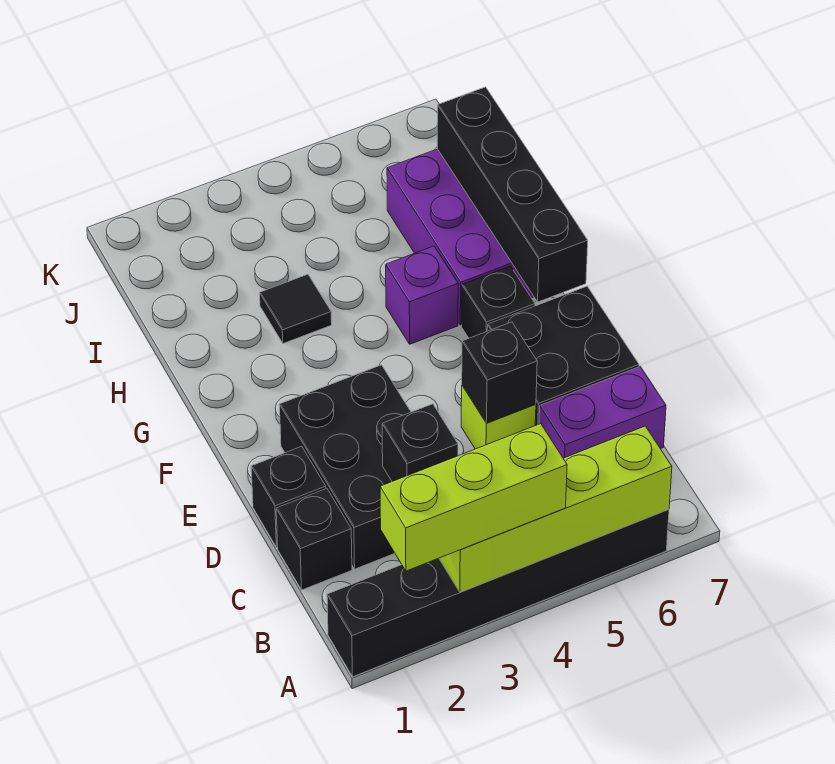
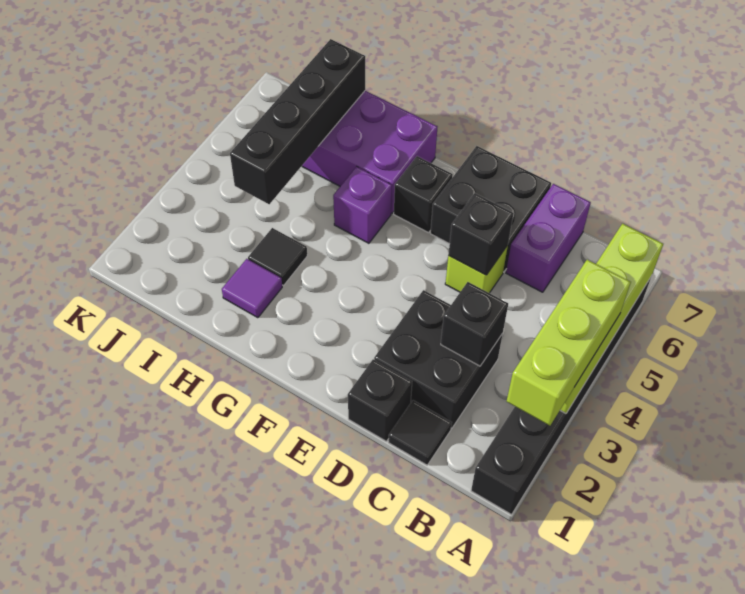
black brick C1 level 1 -> black tile C1 level 1
black brick C2:E3 level 1 -> black brick C2:D3 level 1
black brick F7:I7 level 2 -> black brick I4:I7 level 2
none -> purple tile H2 level 1

